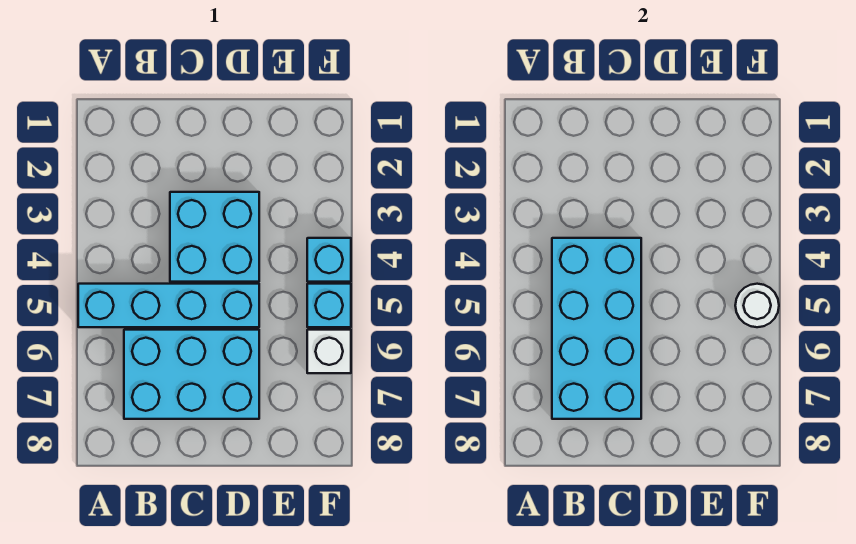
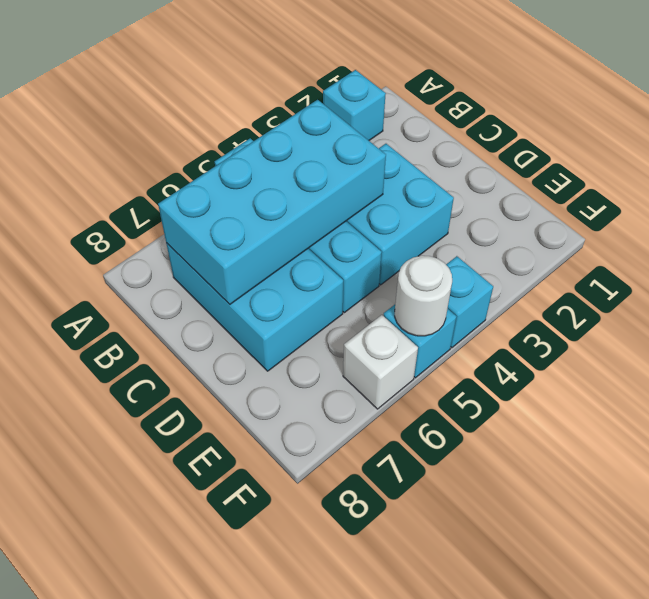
none -> cyan brick A2 level 1

